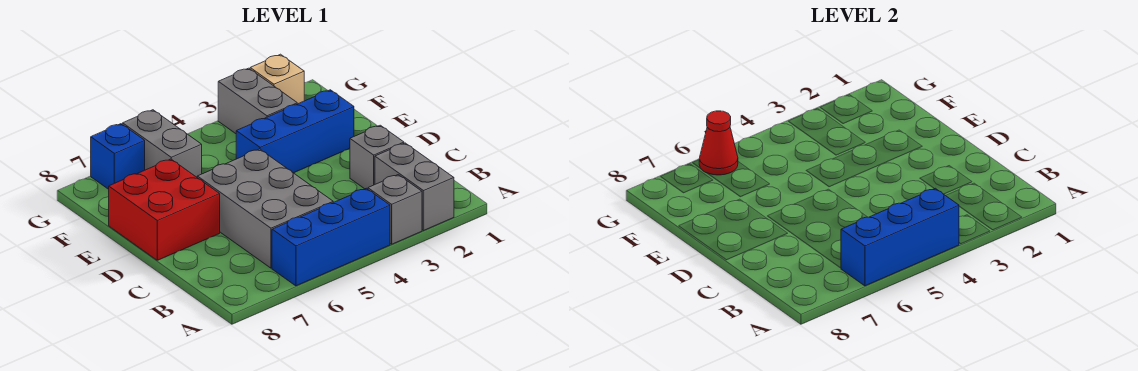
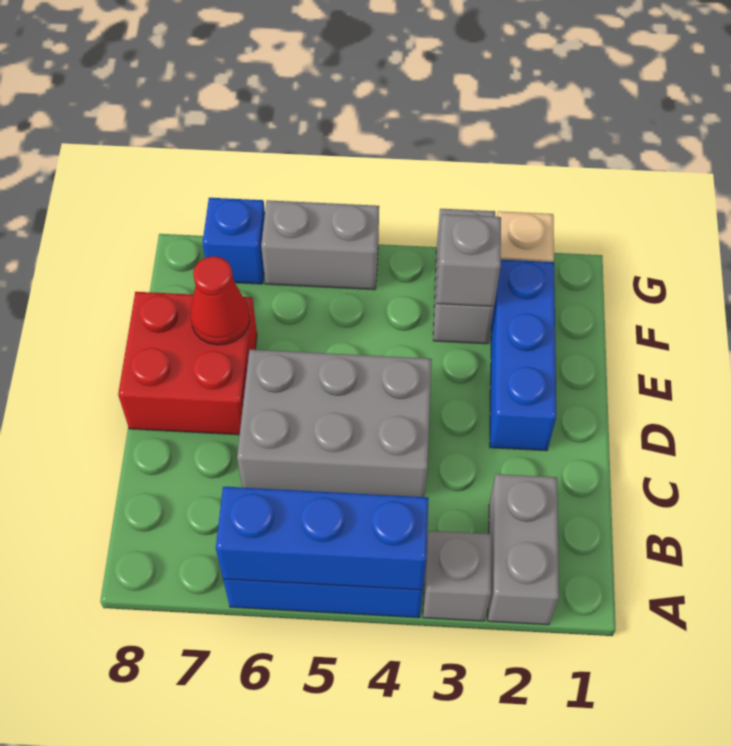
grey brick B5:D6 level 1 -> grey brick C4:D6 level 1
grey brick C2 level 1 -> grey brick F3 level 2
blue brick E2:E4 level 1 -> blue brick D2:F2 level 1
grey brick F6:G6 level 1 -> grey brick G5:G6 level 1
red cone G6 level 2 -> red cone E7 level 2

